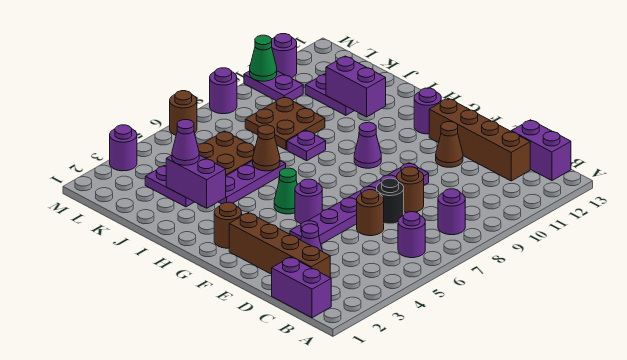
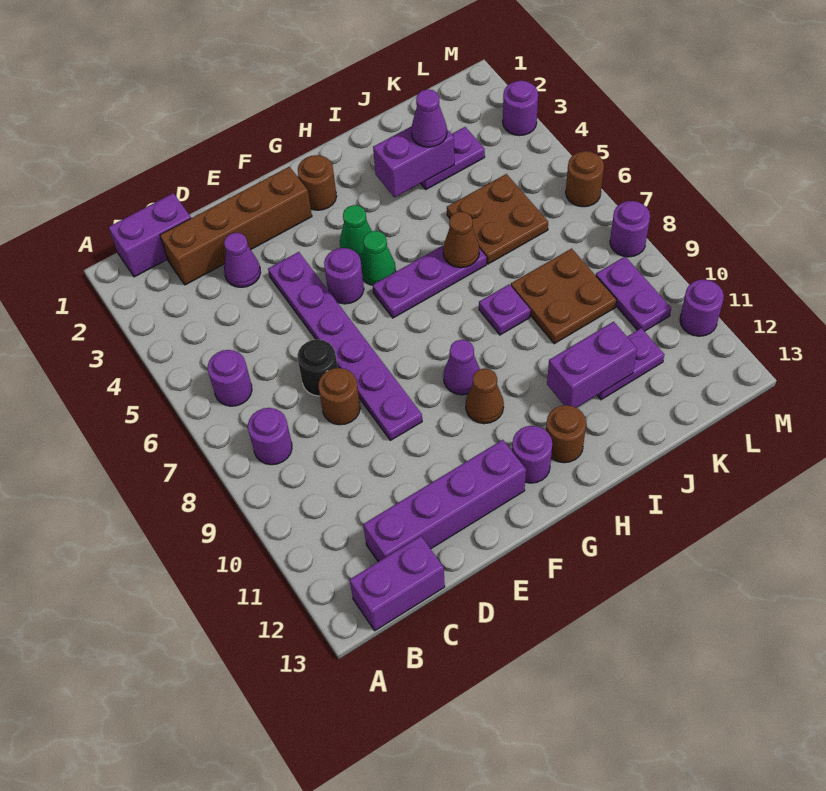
brown brick C12:F12 level 1 -> purple brick C12:F12 level 1
brown round brick D6 level 1 -> brown round brick H12 level 1
brown cone E11 level 1 -> brown cone G10 level 1
purple plate I4:I6 level 1 -> purple plate G6:I6 level 1
purple plate L10:M10 level 1 -> purple plate L9:L10 level 1
green cone M10 level 2 -> green cone G4 level 1

